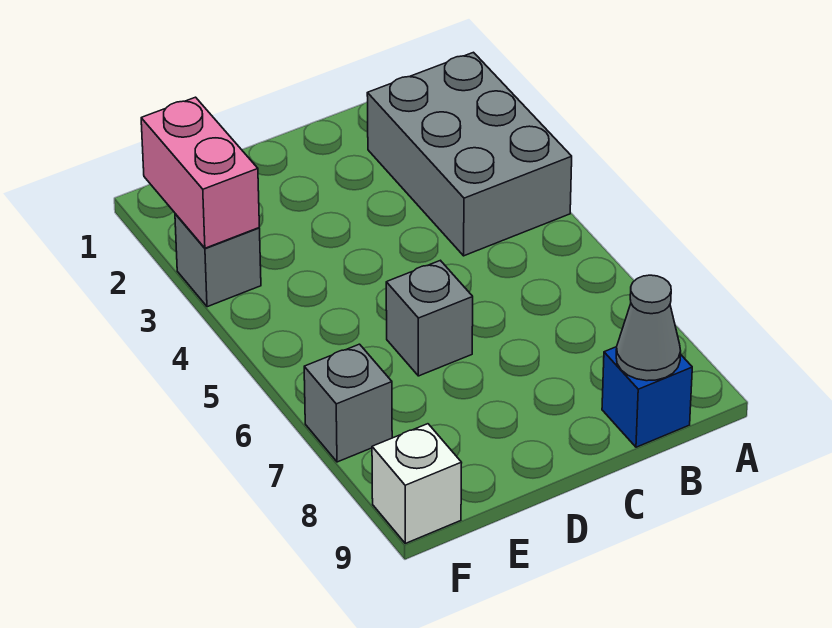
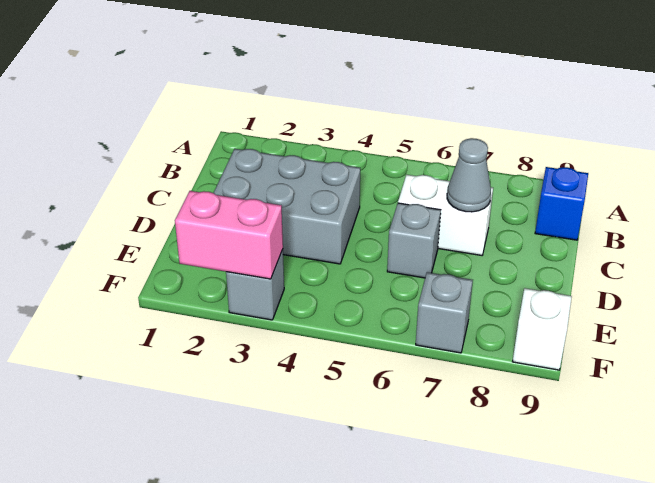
grey brick A2:B4 level 1 -> grey brick C2:D4 level 1
grey cone B9 level 2 -> grey cone C7 level 2
none -> white brick C6:C7 level 1

